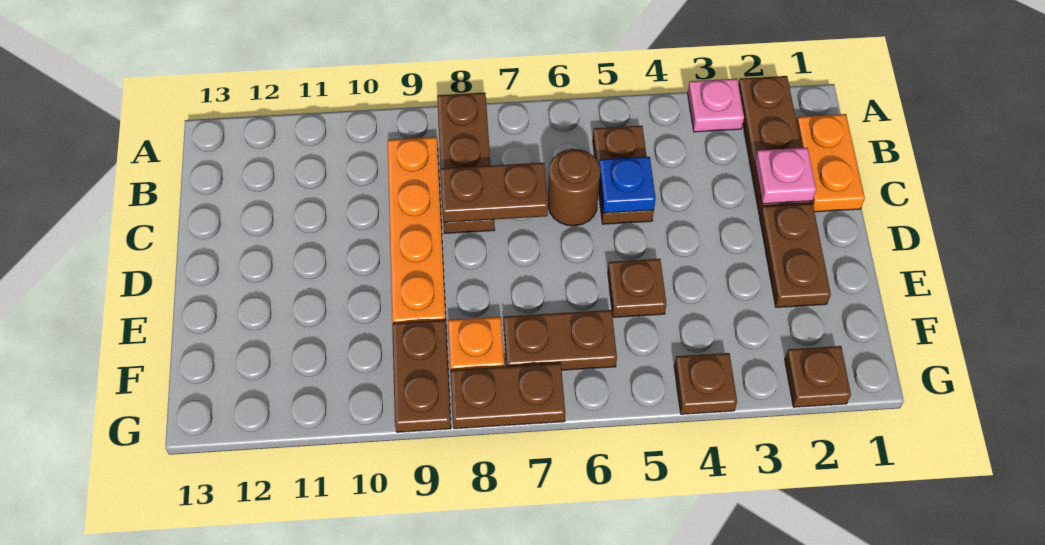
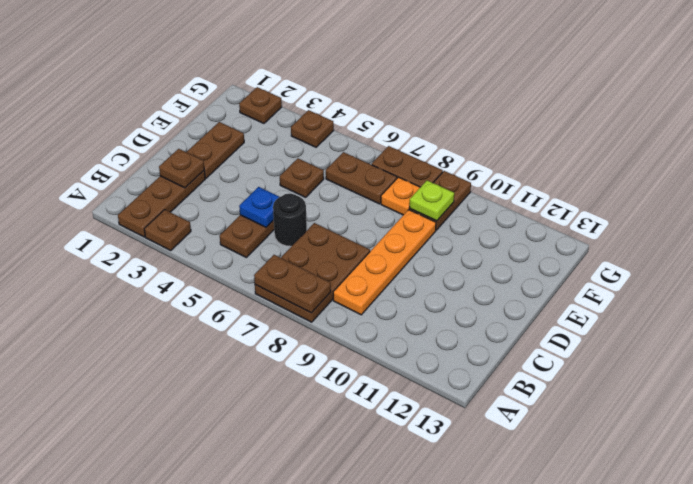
pink plate A3 level 1 -> brown plate A3 level 1
brown plate A8:C8 level 1 -> brown plate A7:C8 level 1
orange plate B1:C1 level 1 -> none
pink plate C2 level 2 -> brown plate C2 level 2
brown round brick C6 level 1 -> black round brick C6 level 1
brown plate C7:C8 level 2 -> brown plate A7:A8 level 2
none -> lime plate F9 level 2

